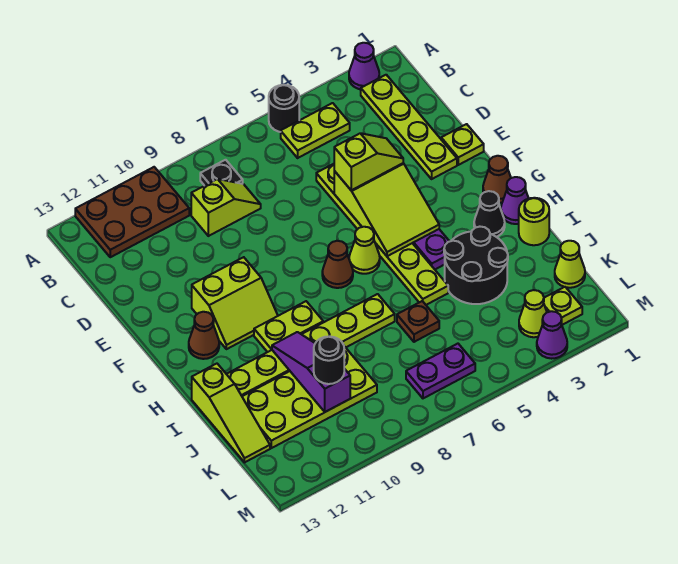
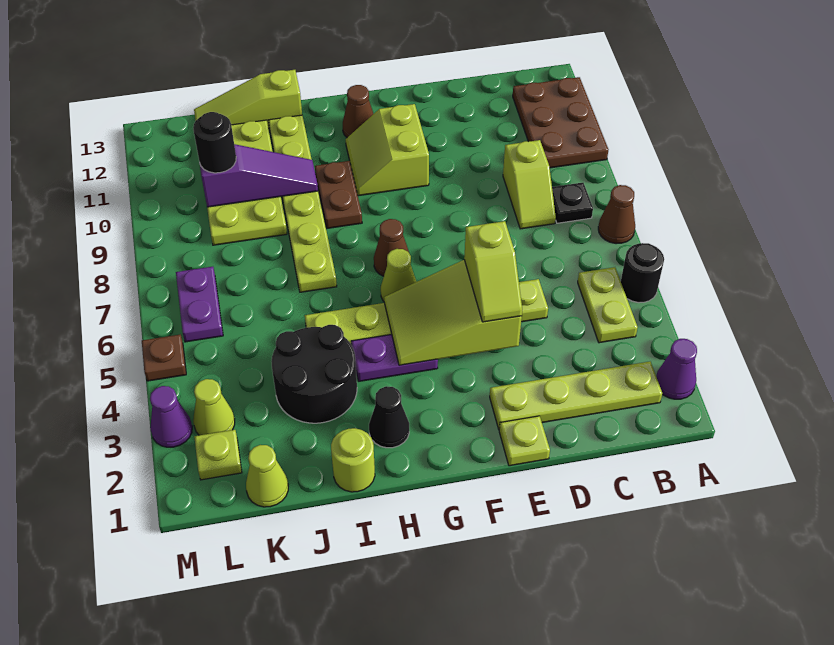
brown cone G1 level 1 -> brown cone A7 level 1
purple cone H1 level 1 -> none
lime plate H9:H10 level 1 -> brown plate H9:H10 level 1
brown plate J6 level 1 -> brown plate M5 level 1

